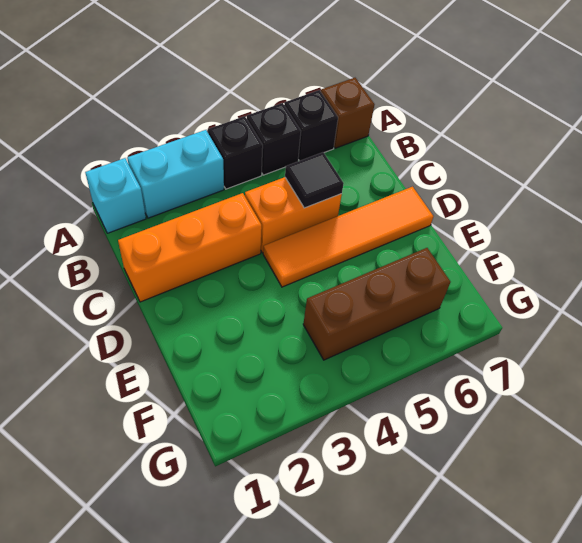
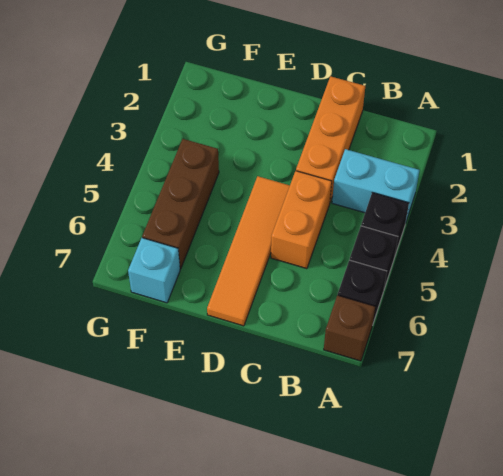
cyan brick A1 level 1 -> cyan brick F7 level 1
cyan brick A2:A3 level 1 -> cyan brick A3:B3 level 1
black tile C5 level 2 -> none

